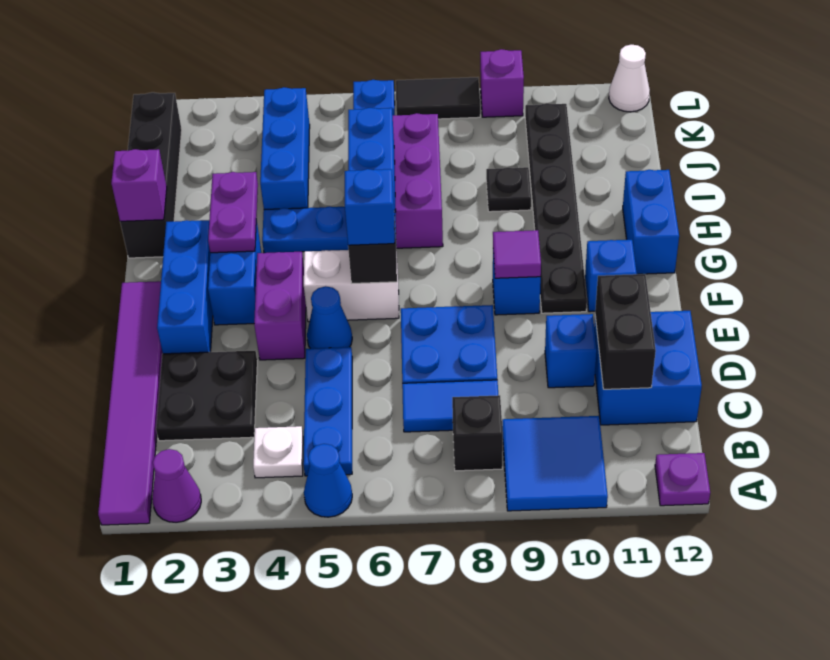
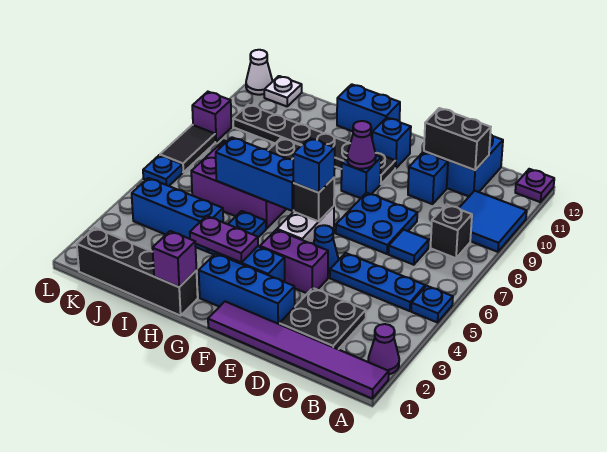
blue cone A5 level 1 -> blue plate A5 level 1
white plate B4 level 1 -> white plate K12 level 1
blue tile C7:C8 level 1 -> blue tile C7 level 1
purple tile F9 level 2 -> purple cone F9 level 2

